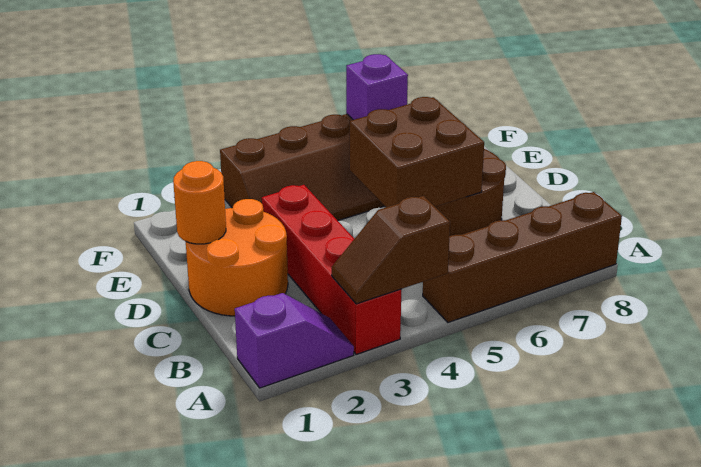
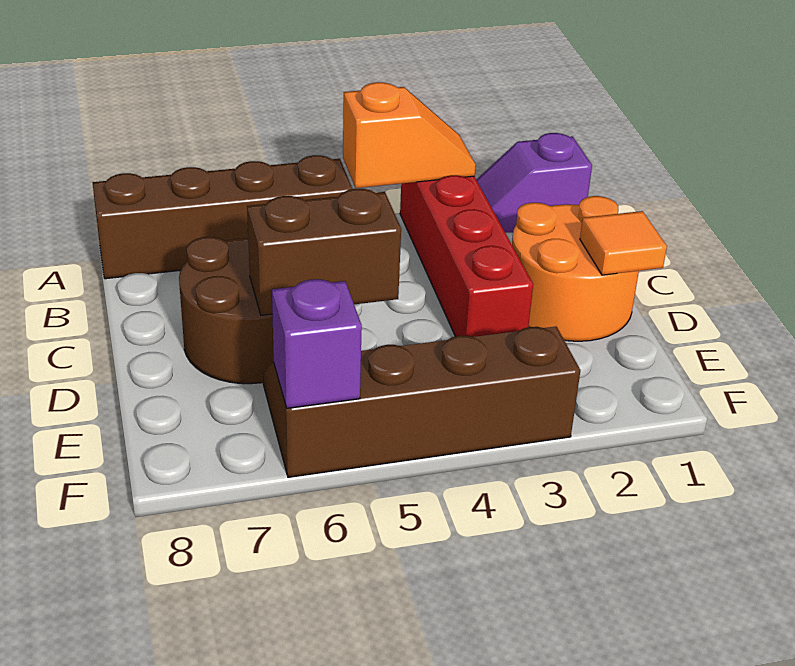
brown slope A3:A4 level 2 top 4 -> orange slope A3:A4 level 2 top 4
brown brick C5:D6 level 2 -> brown brick D5:D6 level 2
orange round brick D1 level 2 -> orange tile D1 level 2

